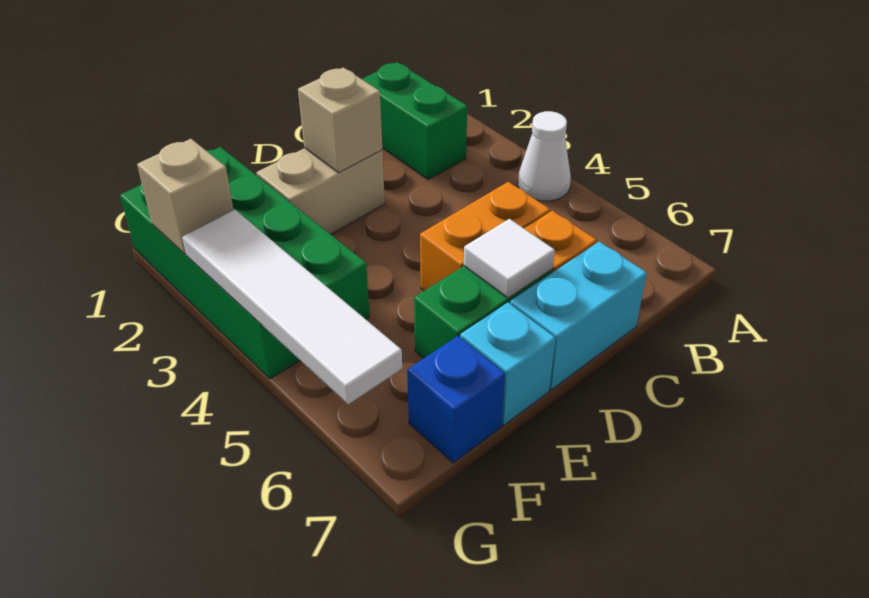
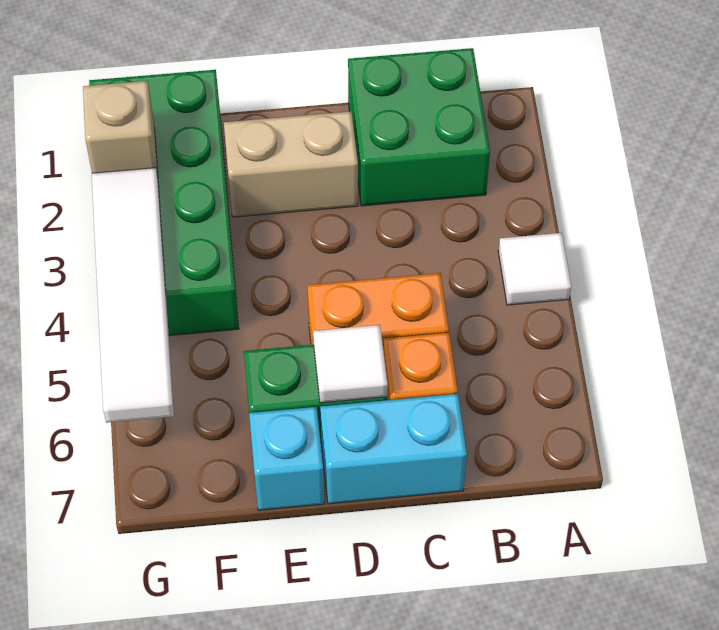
white cone A4 level 1 -> white tile A4 level 1
green brick B1:B2 level 1 -> green brick B1:C2 level 1
tan brick D2 level 2 -> none
blue brick F7 level 1 -> none

